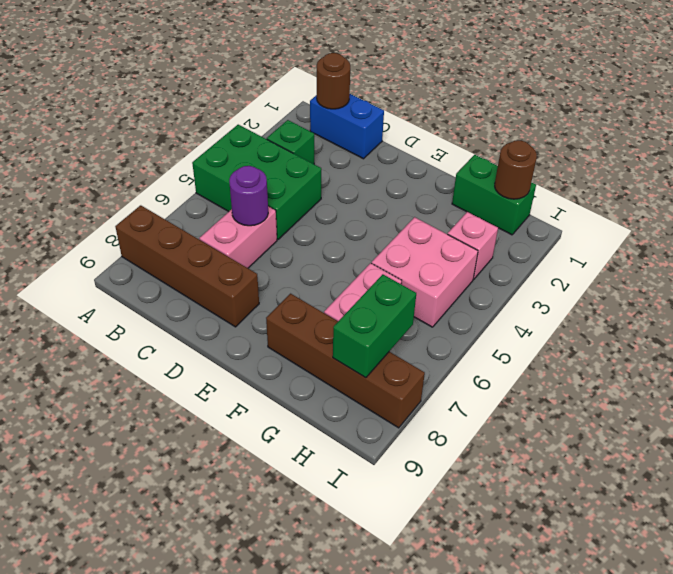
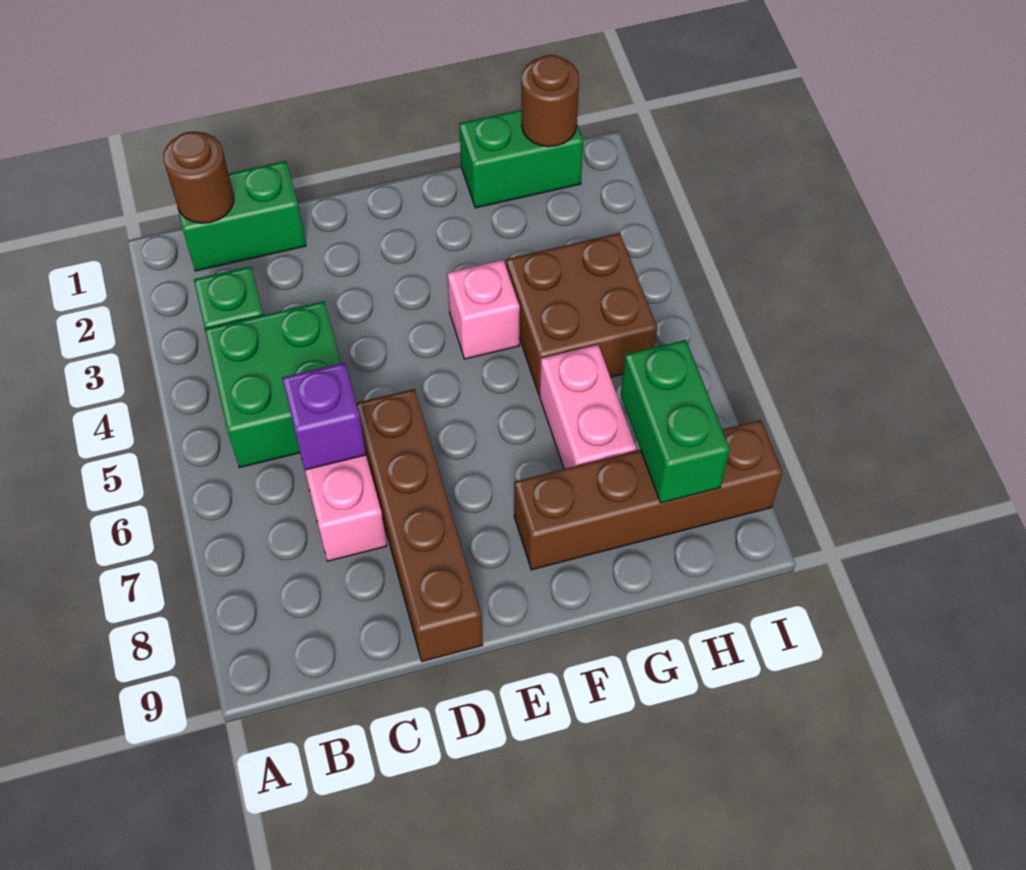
green brick A4:C5 level 1 -> green brick B4:C5 level 1
brown brick A8:D8 level 1 -> brown brick D6:D9 level 1
blue brick B1:C1 level 1 -> green brick B1:C1 level 1
purple round brick C6 level 2 -> purple brick C6 level 2
pink brick G4:H5 level 1 -> brown brick G4:H5 level 1
pink brick H3 level 1 -> pink brick F4 level 1

